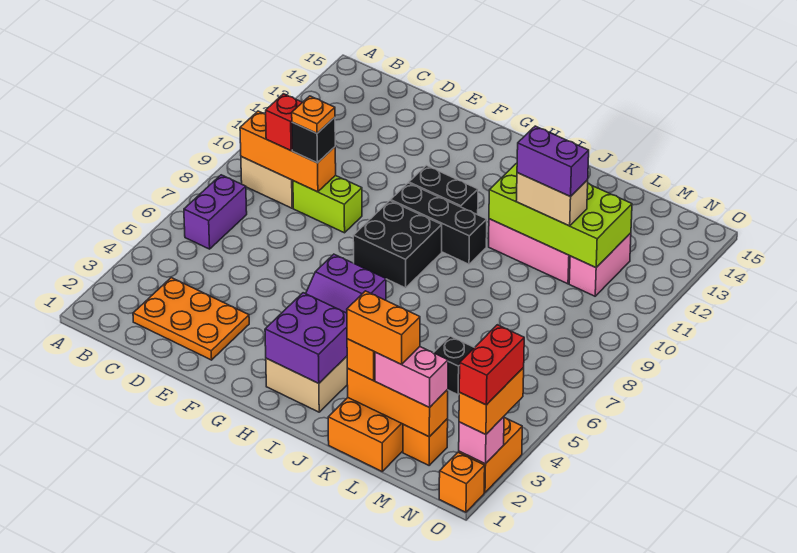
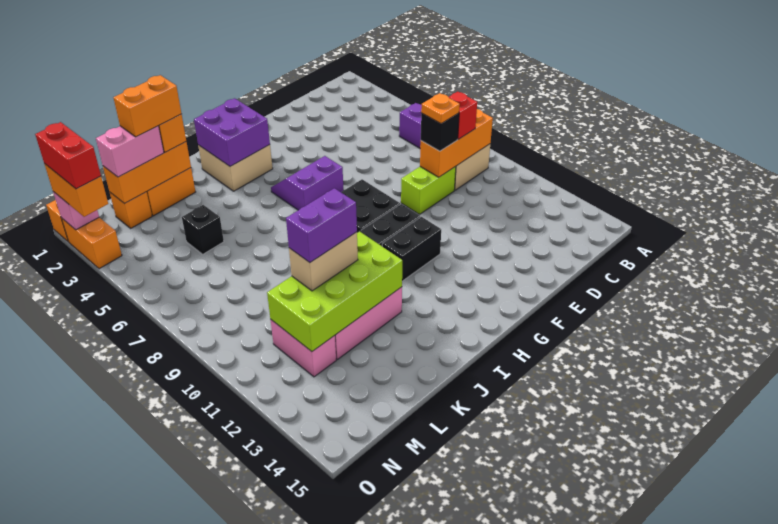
orange plate C2:E3 level 1 -> none

